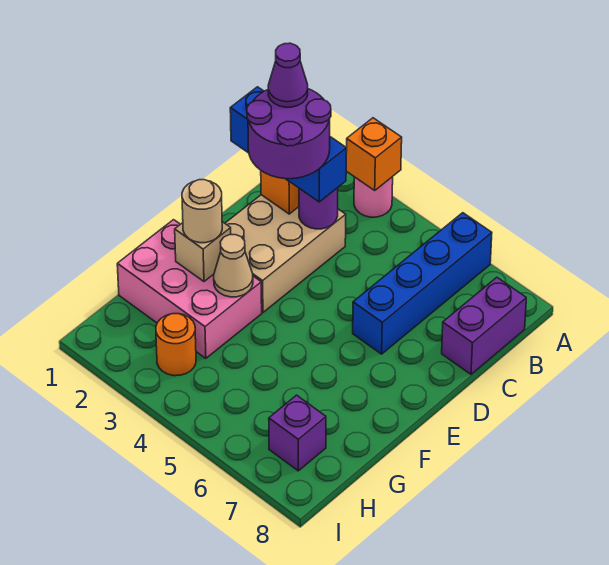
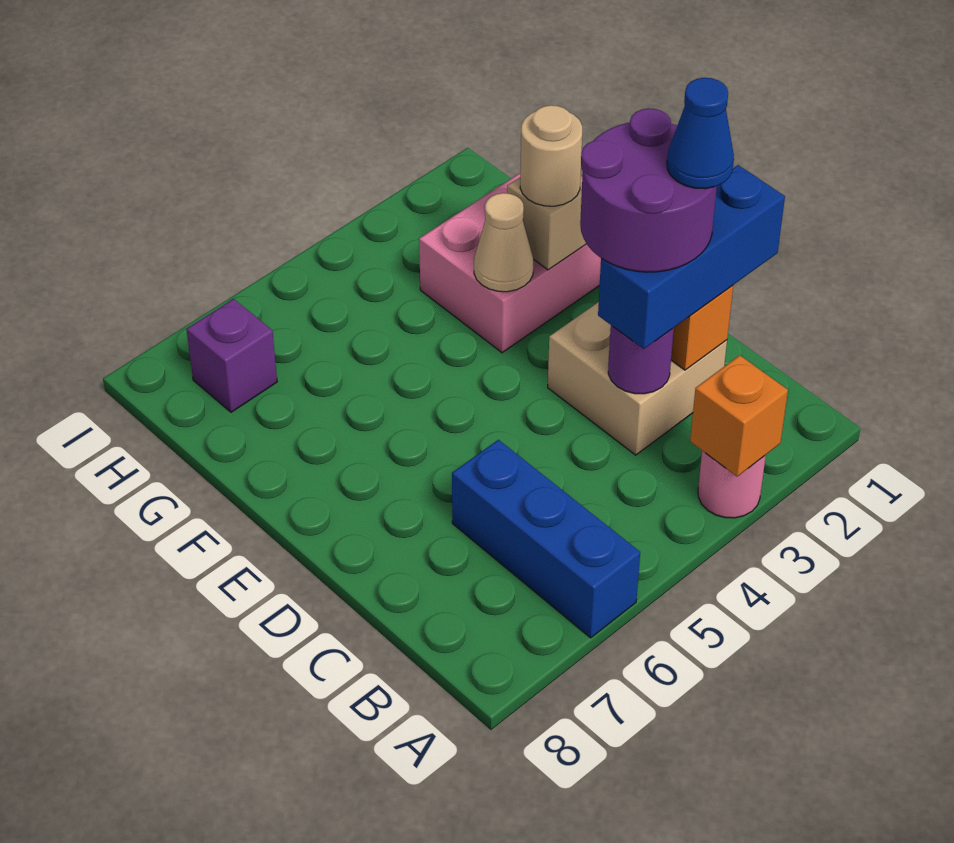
blue brick A6:D6 level 1 -> blue brick A6:C6 level 1
purple brick B8:C8 level 1 -> none
tan brick C2:E3 level 1 -> tan brick C2:D3 level 1
purple cone C2 level 5 -> blue cone C2 level 5
orange round brick H3 level 1 -> none

